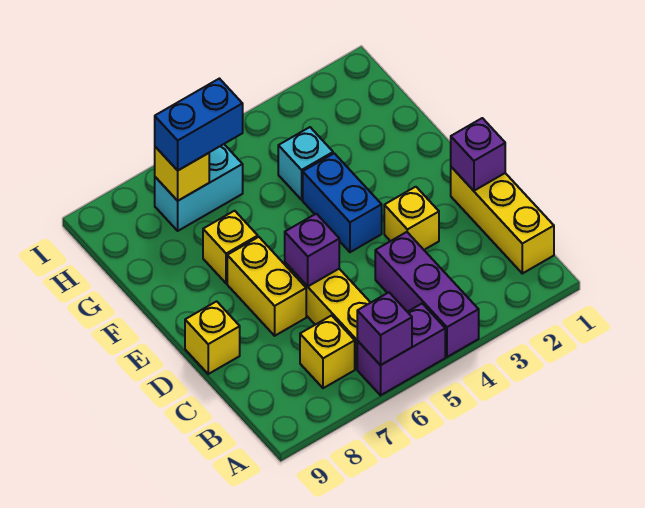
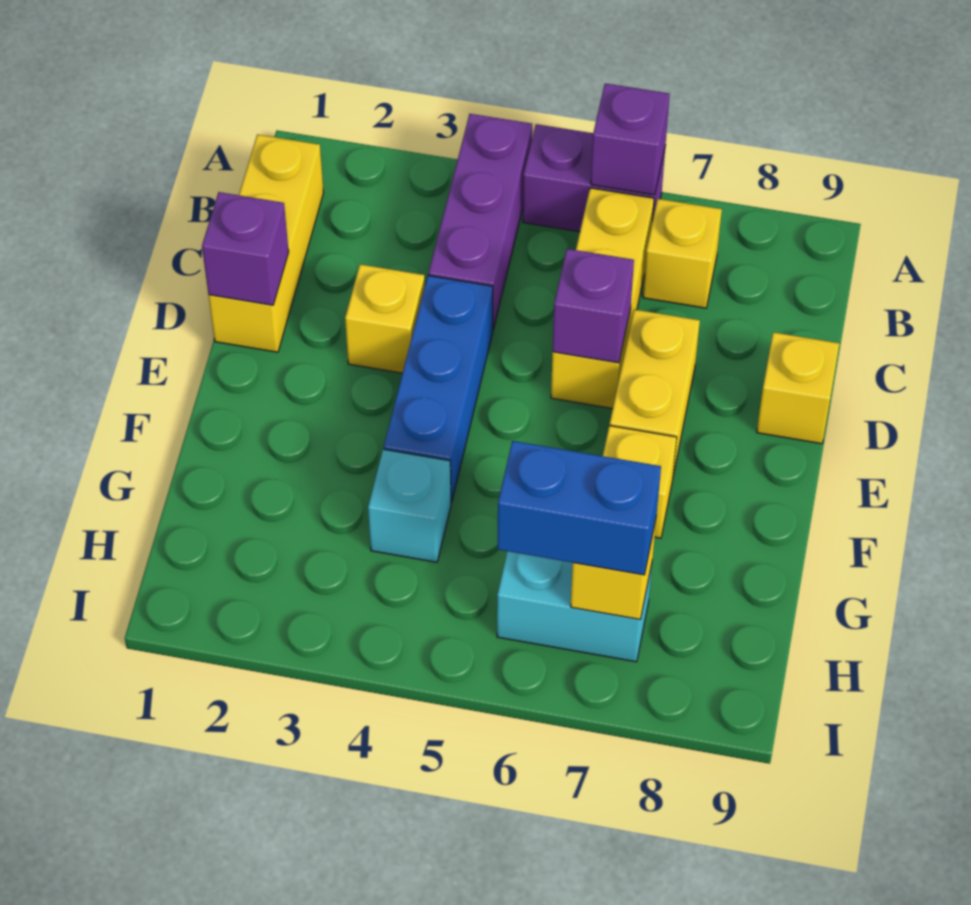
blue brick E4:F4 level 1 -> blue brick D4:F4 level 1

